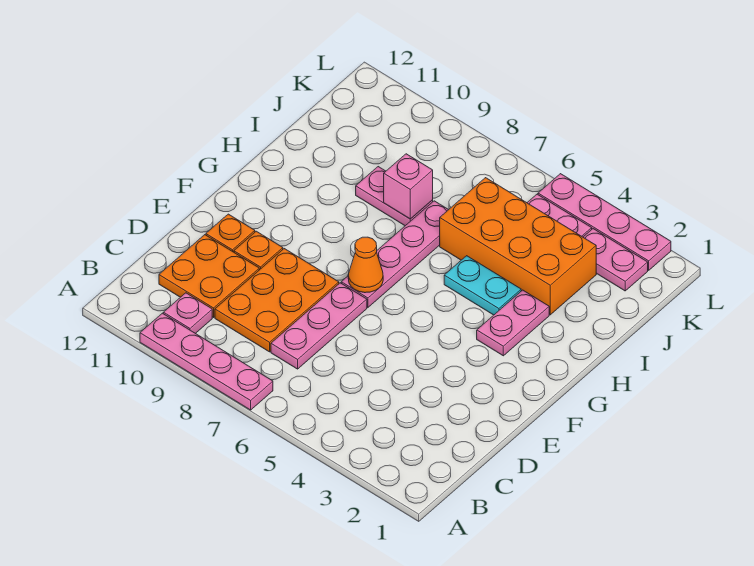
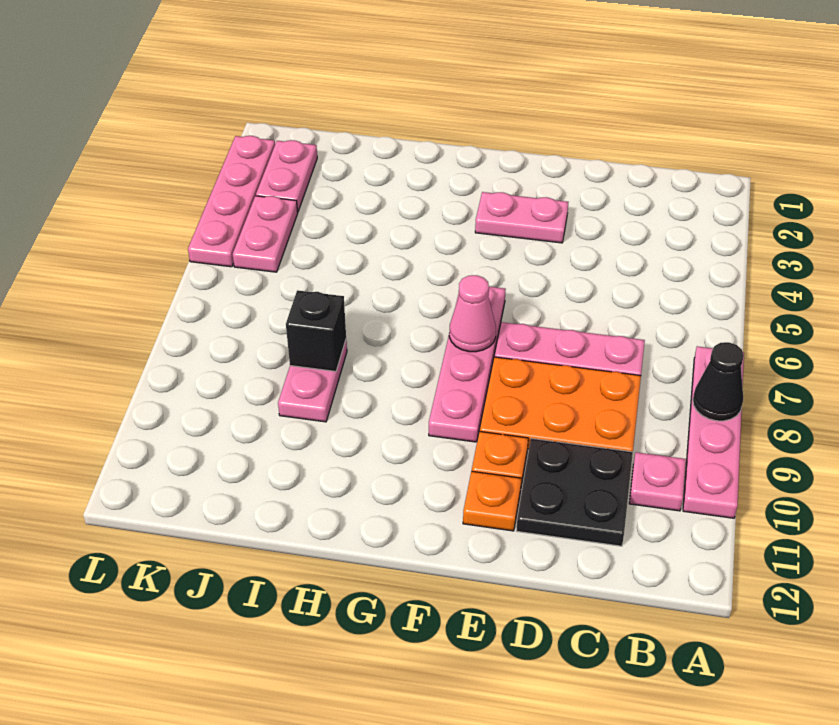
none -> black cone A8 level 2
orange plate C10:D11 level 1 -> black plate C10:D11 level 1
pink plate F7:I7 level 1 -> pink plate F6:F9 level 1
orange cone F7 level 2 -> pink cone F7 level 2
pink plate G3:H3 level 1 -> pink plate E3:F3 level 1
cyan plate H4:H5 level 1 -> none
orange brick I3:J6 level 1 -> none
pink brick I8 level 2 -> black brick I8 level 2

